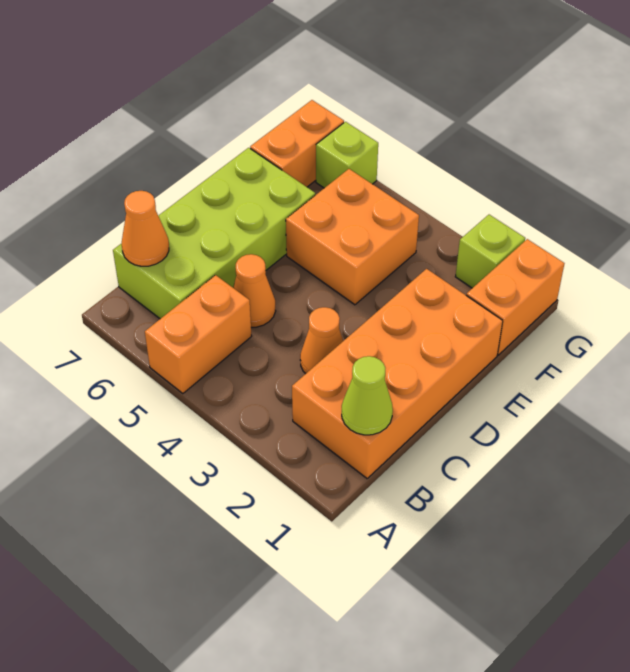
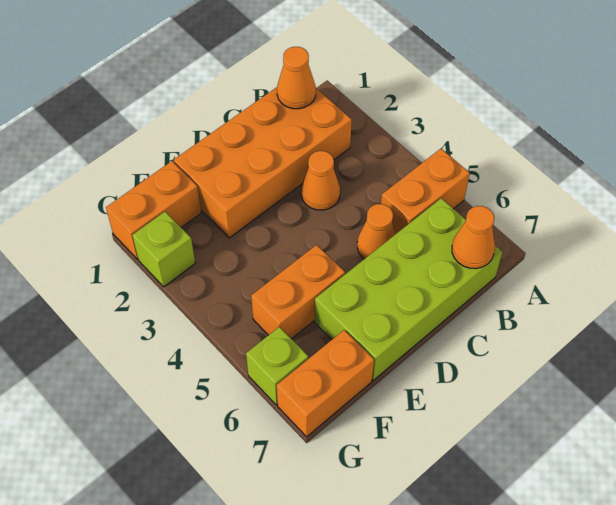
lime cone B1 level 2 -> orange cone B1 level 2
orange brick E4:F5 level 1 -> orange brick E5:F5 level 1

